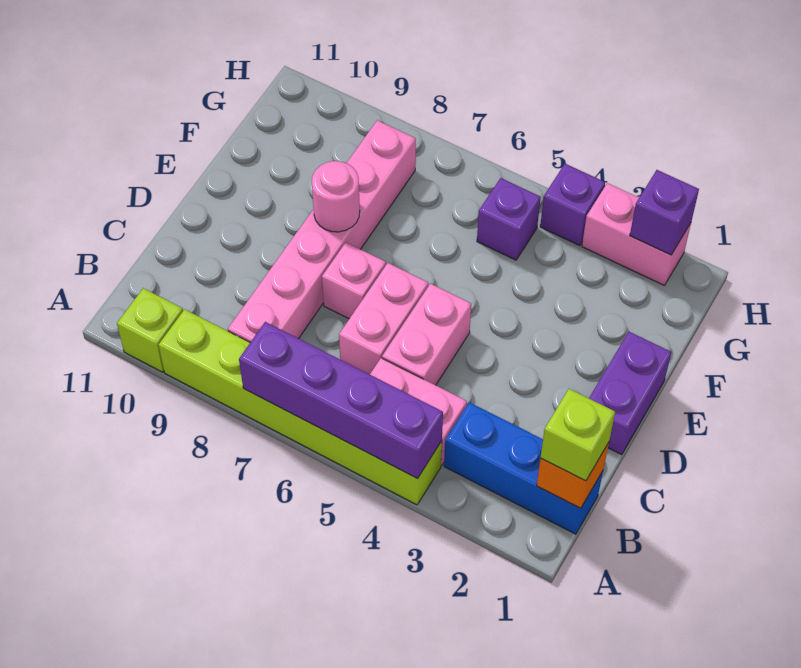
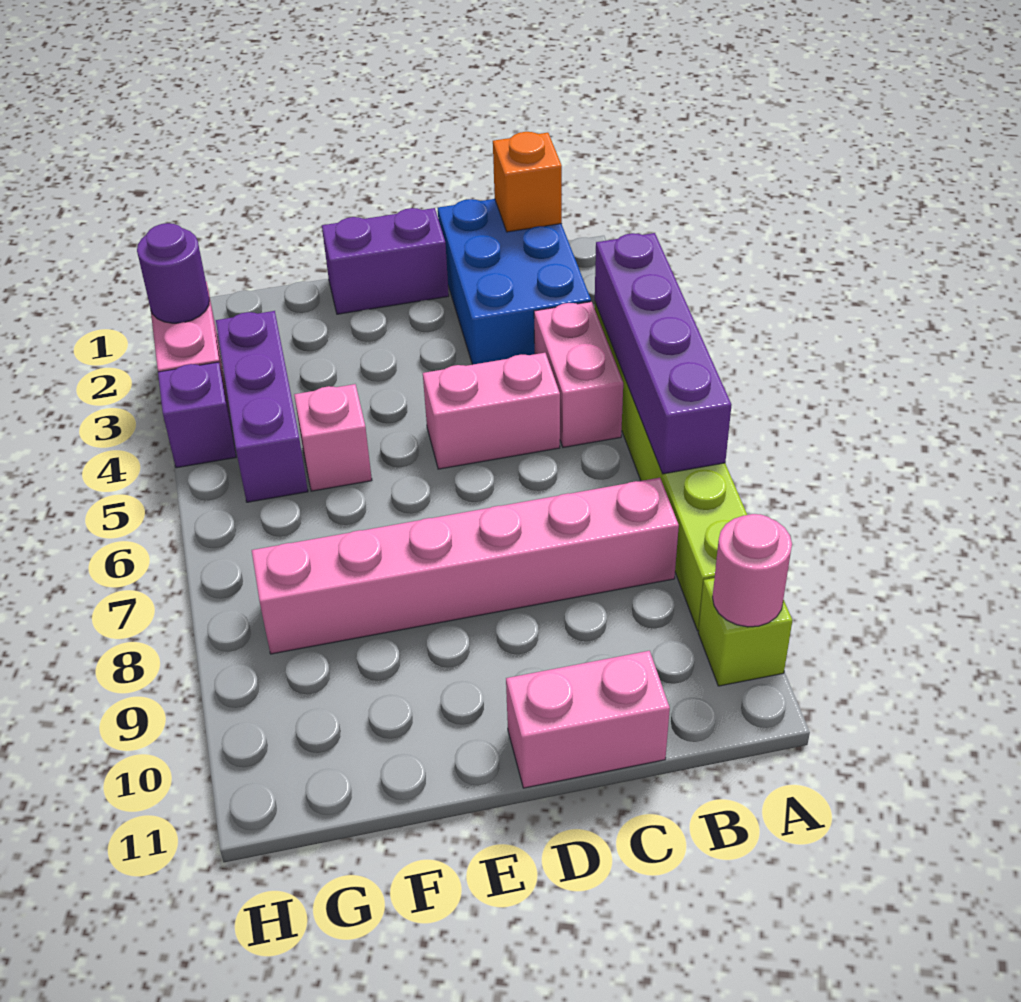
blue brick B1:B3 level 1 -> blue brick B1:C3 level 1
lime brick B1 level 3 -> none
pink brick C6:D6 level 1 -> pink brick C11:D11 level 1
pink brick D7 level 1 -> pink brick F5 level 1
pink round brick E8 level 2 -> pink round brick A10 level 2
purple brick G5 level 1 -> purple brick G3:G5 level 1
purple brick H2 level 2 -> purple round brick H2 level 2

